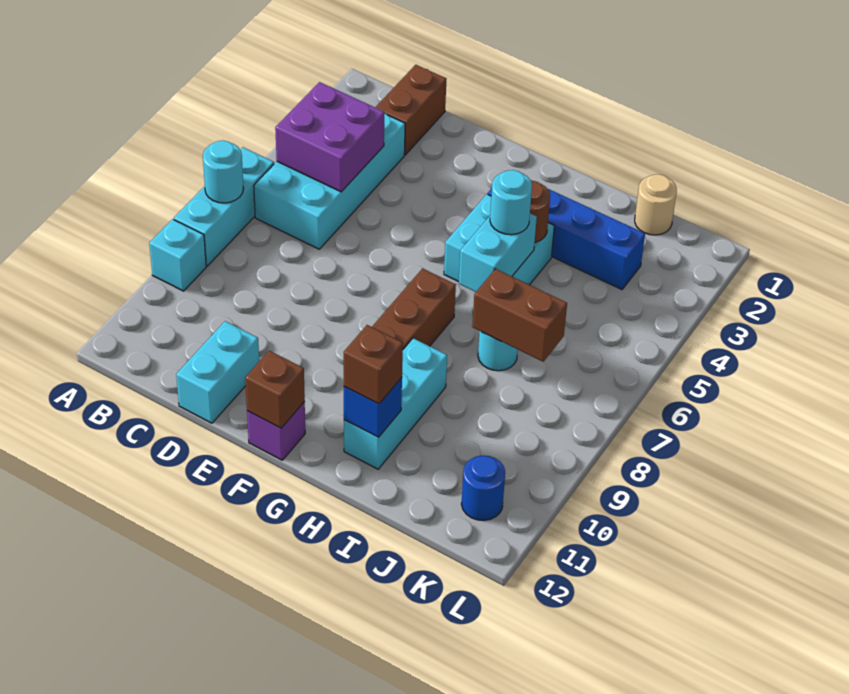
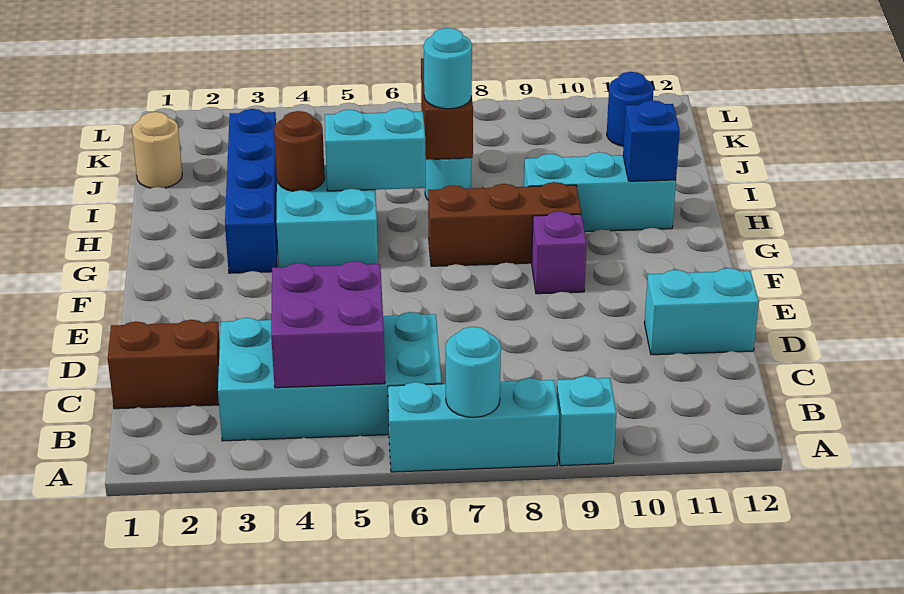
purple brick F12 level 1 -> purple brick F9 level 1
brown brick F12 level 2 -> none
cyan round brick H5 level 3 -> cyan round brick I7 level 3
brown brick H11 level 3 -> none

